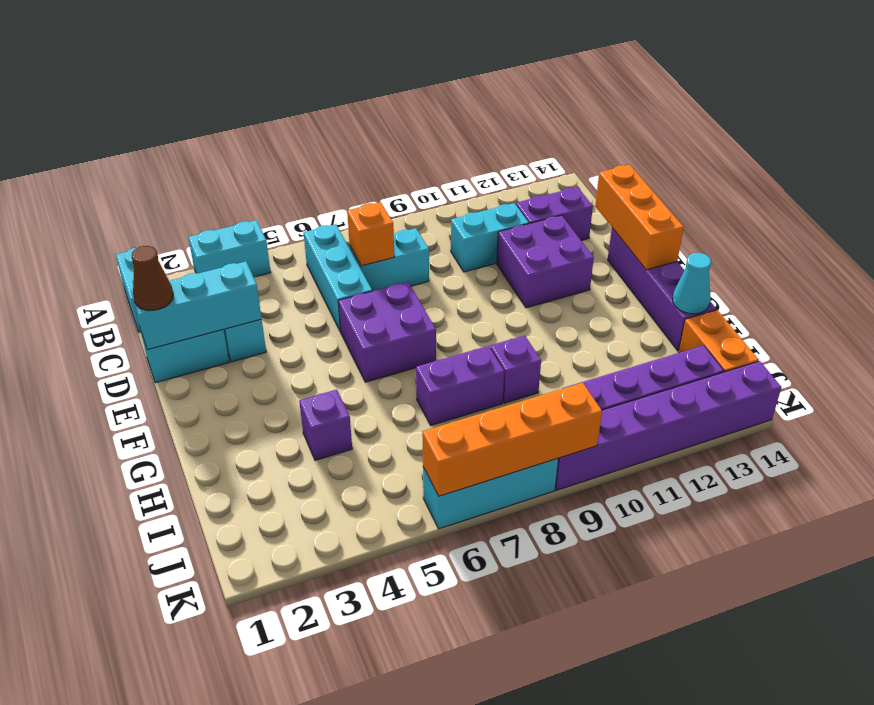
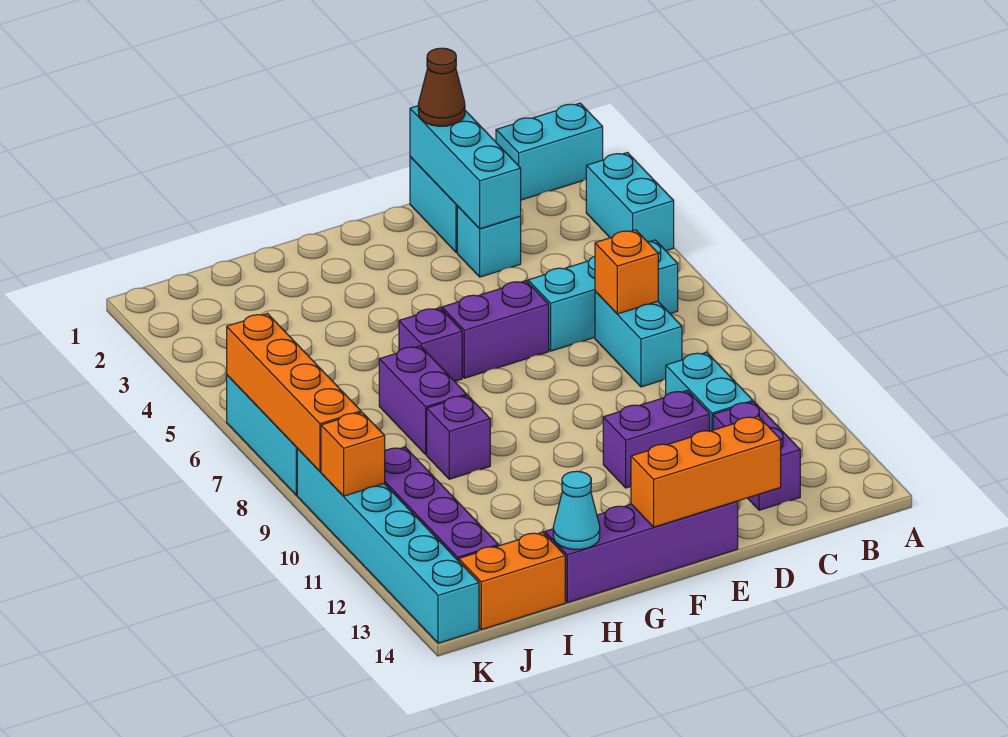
purple brick D11:E12 level 1 -> purple brick D11:E11 level 1
purple brick E6:F7 level 1 -> purple brick E6:F6 level 1
purple brick H4 level 1 -> purple brick G6 level 1
purple brick K9:K14 level 1 -> cyan brick K9:K14 level 1
none -> orange brick K10 level 2

